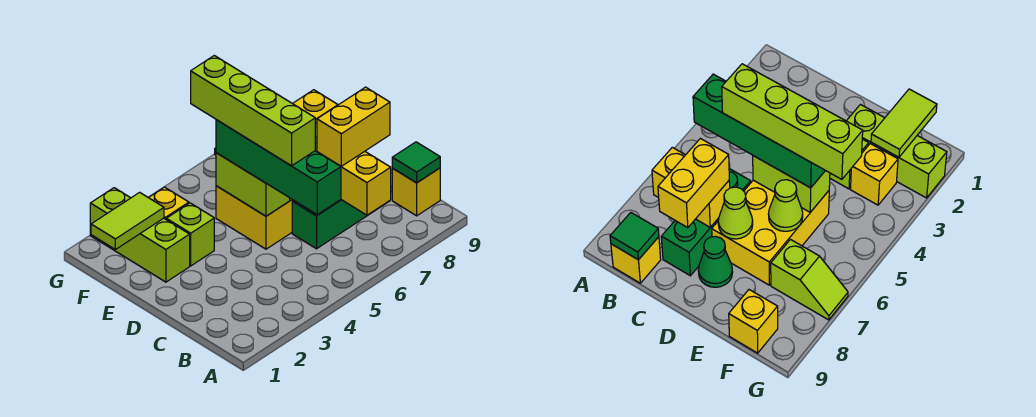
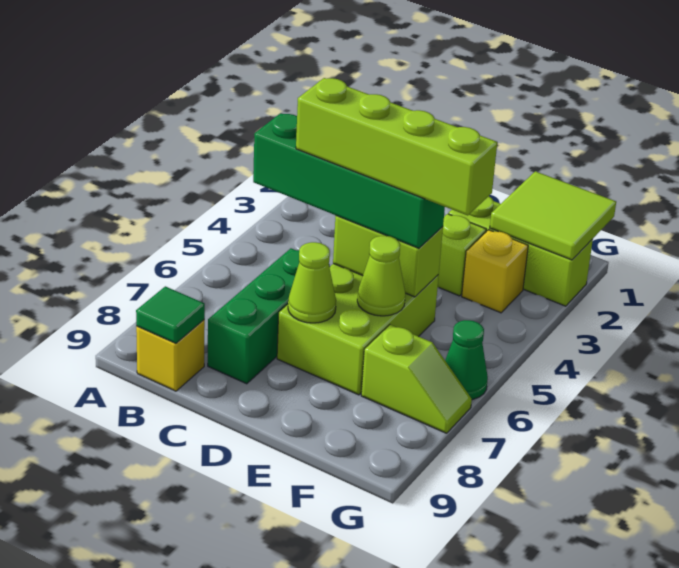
yellow brick B7:C7 level 2 -> none
yellow brick C7:C8 level 3 -> none
yellow brick D5:E7 level 1 -> lime brick D5:E7 level 1
green cone D8 level 1 -> green cone G6 level 1
lime tile F1:F2 level 2 -> lime tile F1:G2 level 2
yellow brick F9 level 1 -> none

